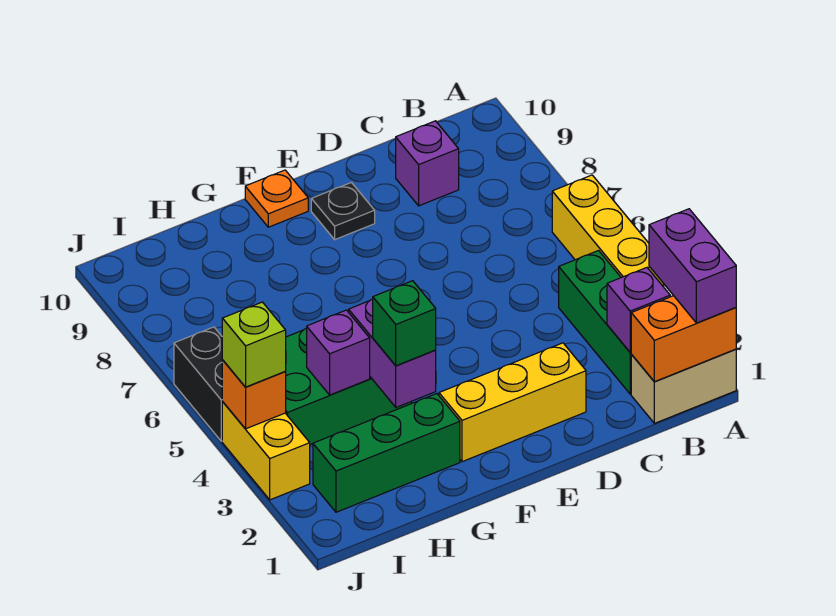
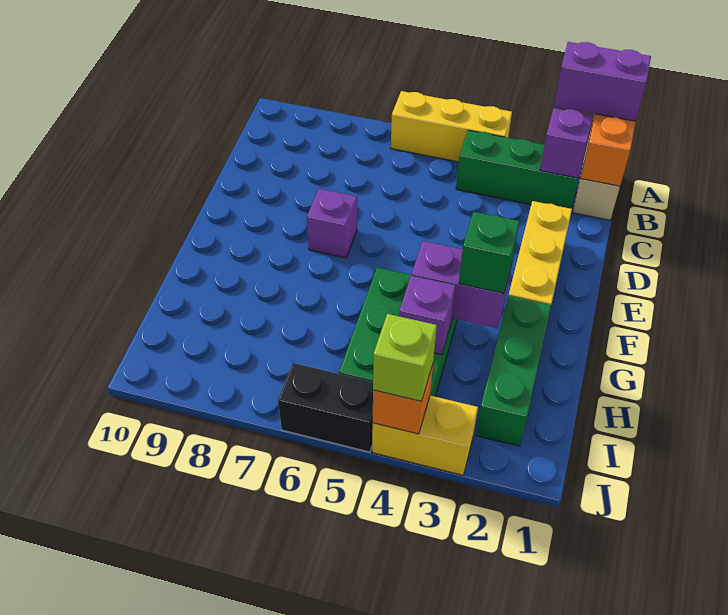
purple brick C9 level 1 -> purple brick E7 level 1
black plate E9 level 1 -> none
orange plate F10 level 1 -> none

